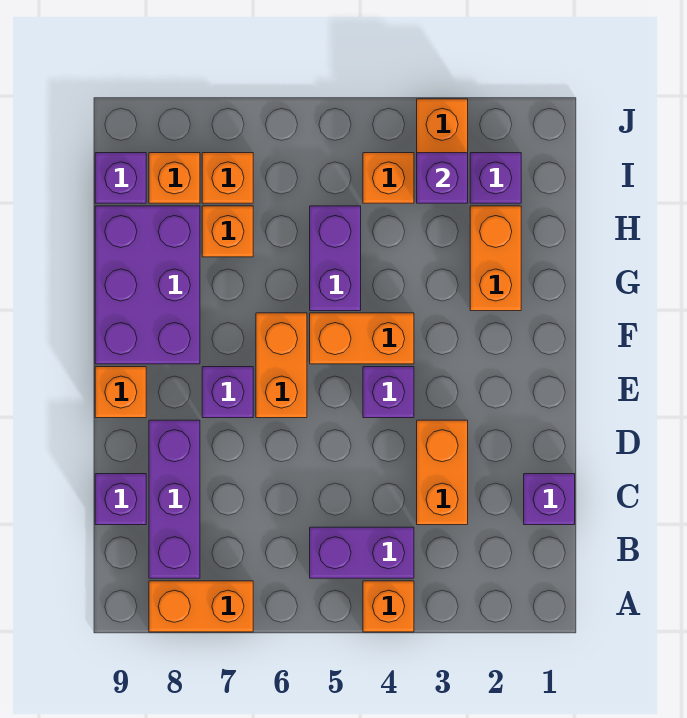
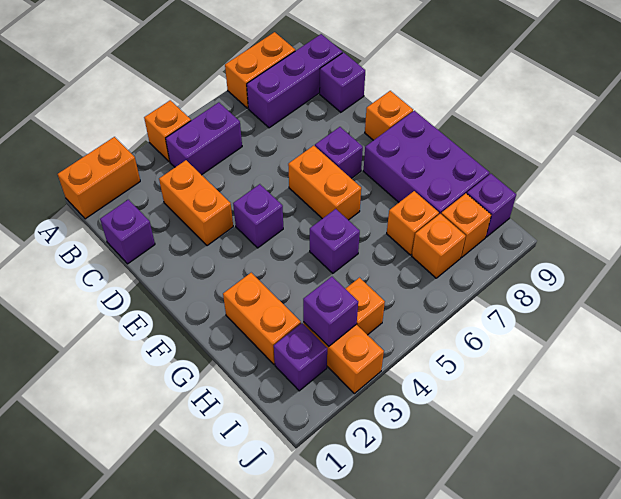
purple brick B8:D8 level 1 -> purple brick B7:B9 level 1
orange brick F4:F5 level 1 -> orange brick A1:A2 level 1
purple brick G5:H5 level 1 -> purple brick G5 level 1

